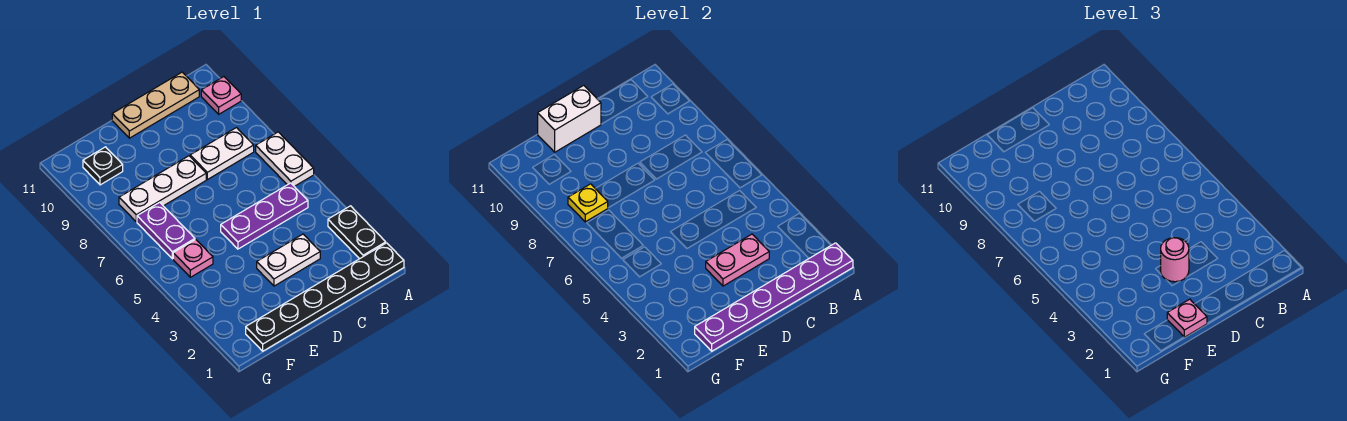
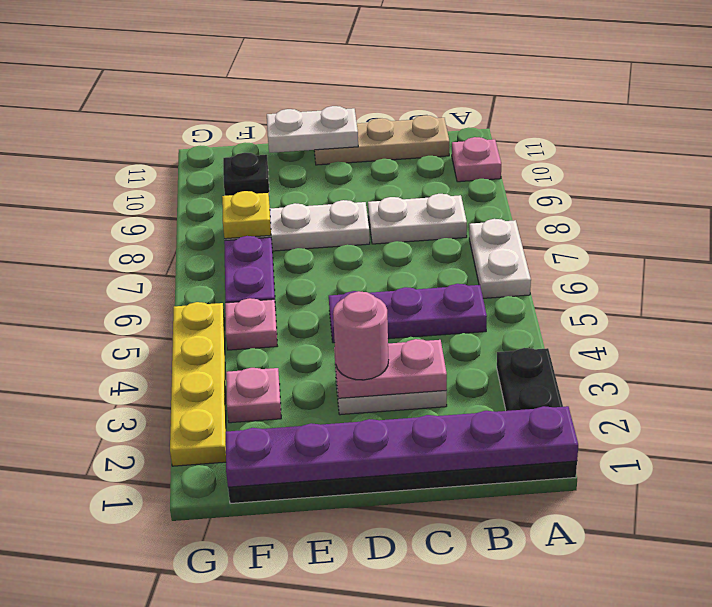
white brick D11:E11 level 2 -> white plate D11:E11 level 2
pink plate E1 level 3 -> pink plate F3 level 1
none -> yellow plate G2:G5 level 1

